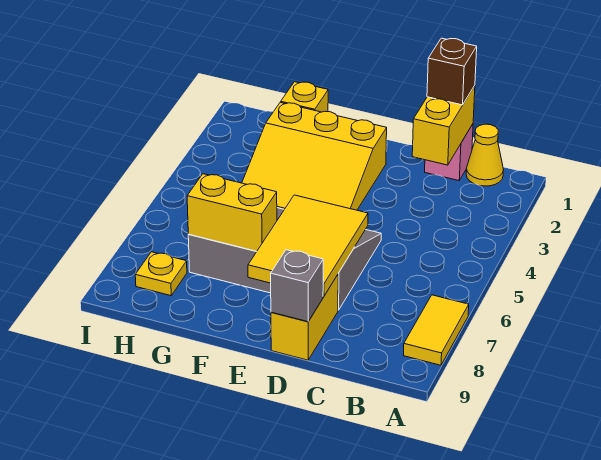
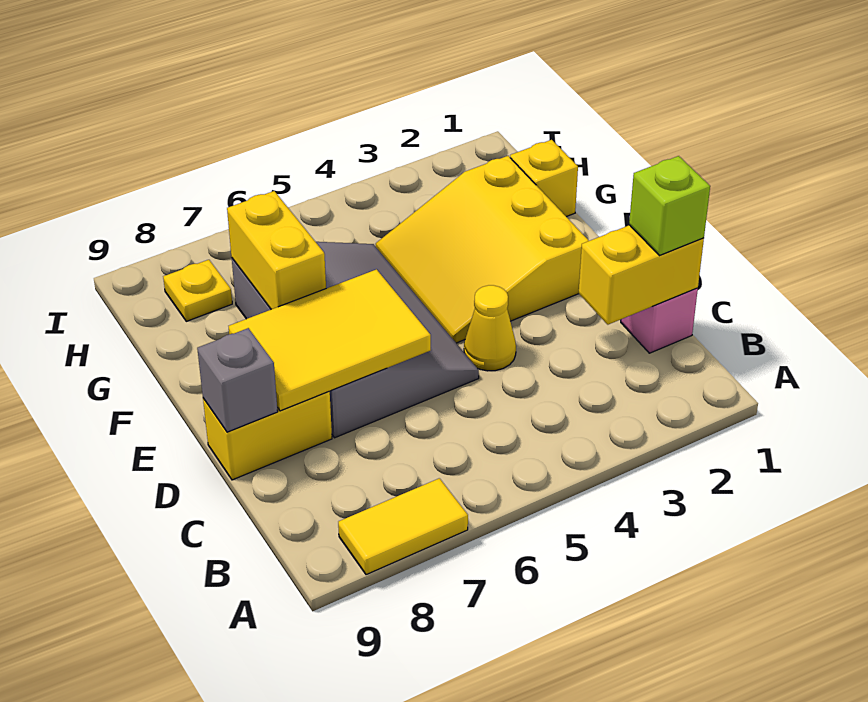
yellow cone B1 level 1 -> yellow cone D4 level 1
brown brick C1 level 3 -> lime brick C1 level 3

